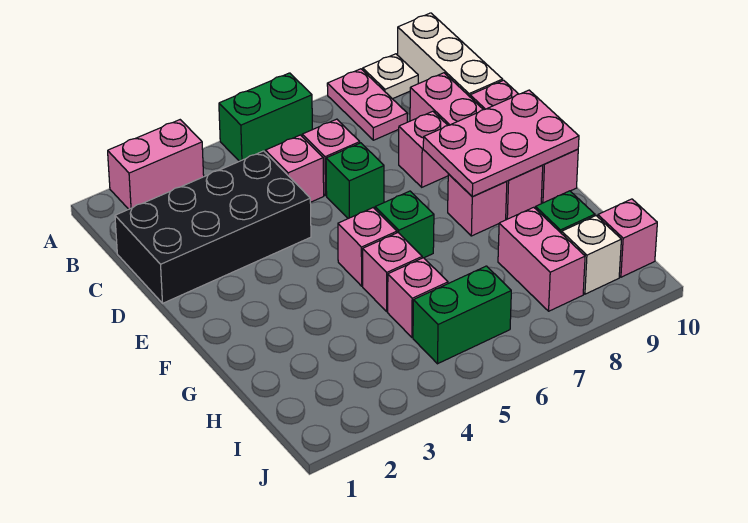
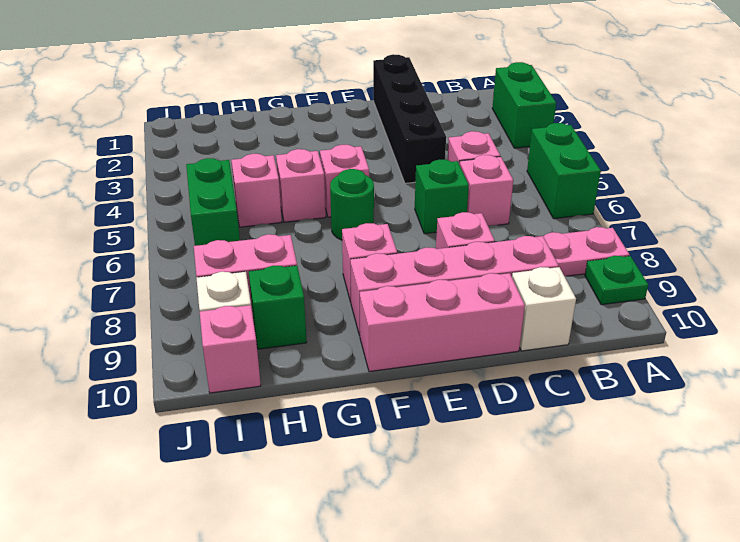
pink brick A2:A3 level 1 -> green brick A2:A3 level 1
white plate A9 level 1 -> green plate A9 level 1
white brick A10:C10 level 1 -> white brick C10 level 1
black brick C1:D4 level 1 -> black brick D1:D4 level 1
pink plate E8:F10 level 2 -> none
green brick F6 level 1 -> green round brick F6 level 1

